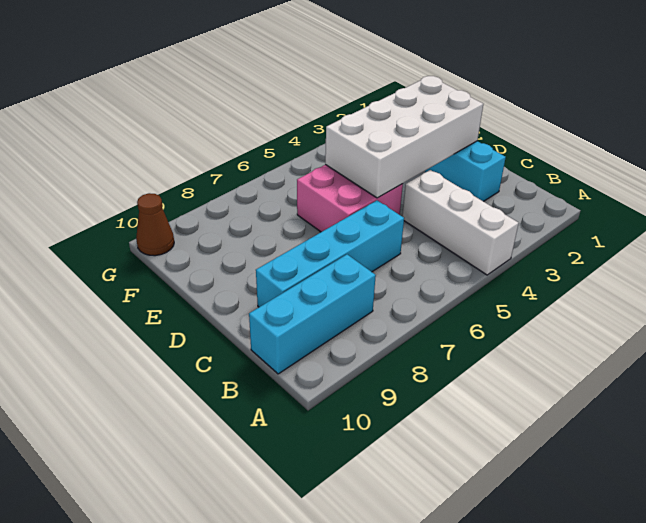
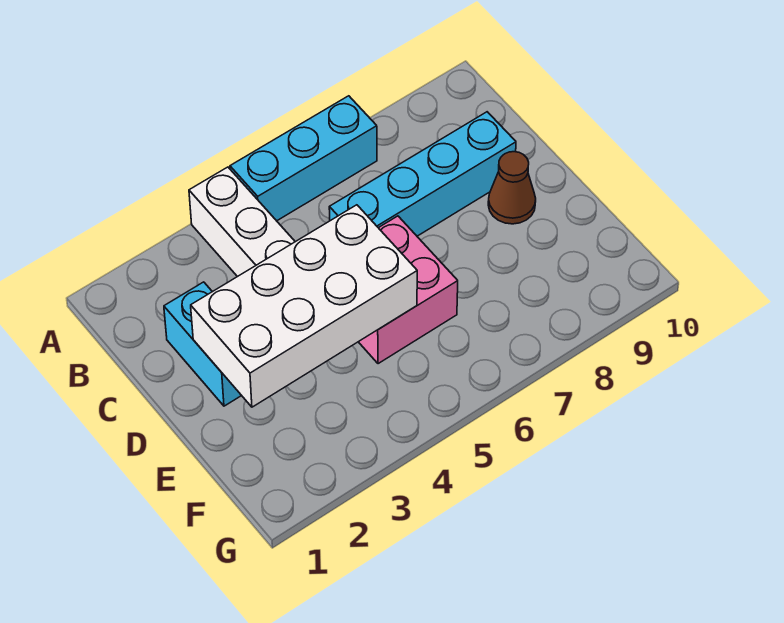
cyan brick B8:B10 level 1 -> cyan brick A5:A7 level 1
brown cone G10 level 1 -> brown cone D9 level 1

